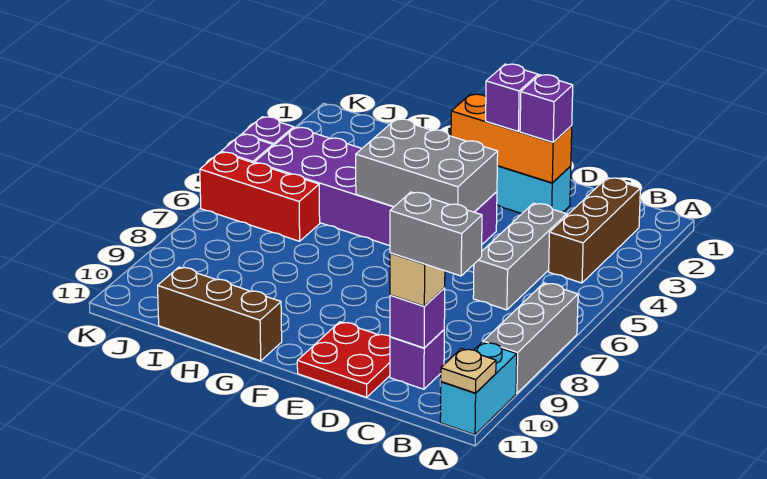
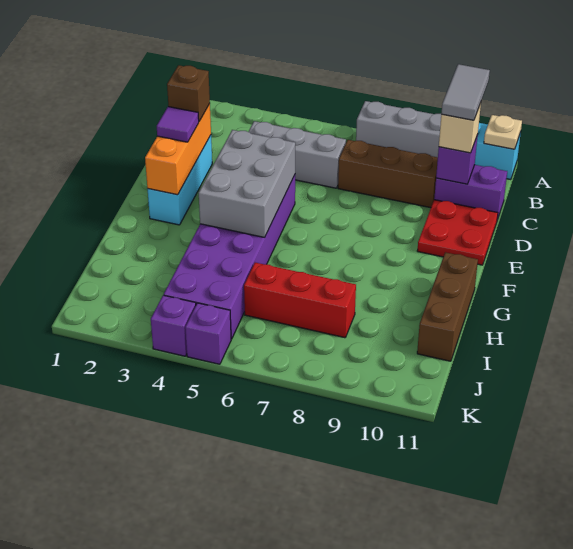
brown brick B2:B4 level 1 -> brown brick C7:C9 level 1
grey brick B10:C10 level 4 -> grey tile B10:C10 level 4
purple brick C10 level 1 -> purple brick C10:C11 level 1
purple brick D2 level 3 -> brown brick D2 level 3
purple brick E2 level 3 -> purple tile E2 level 3
red brick I6:K6 level 1 -> red brick I6:I8 level 1

